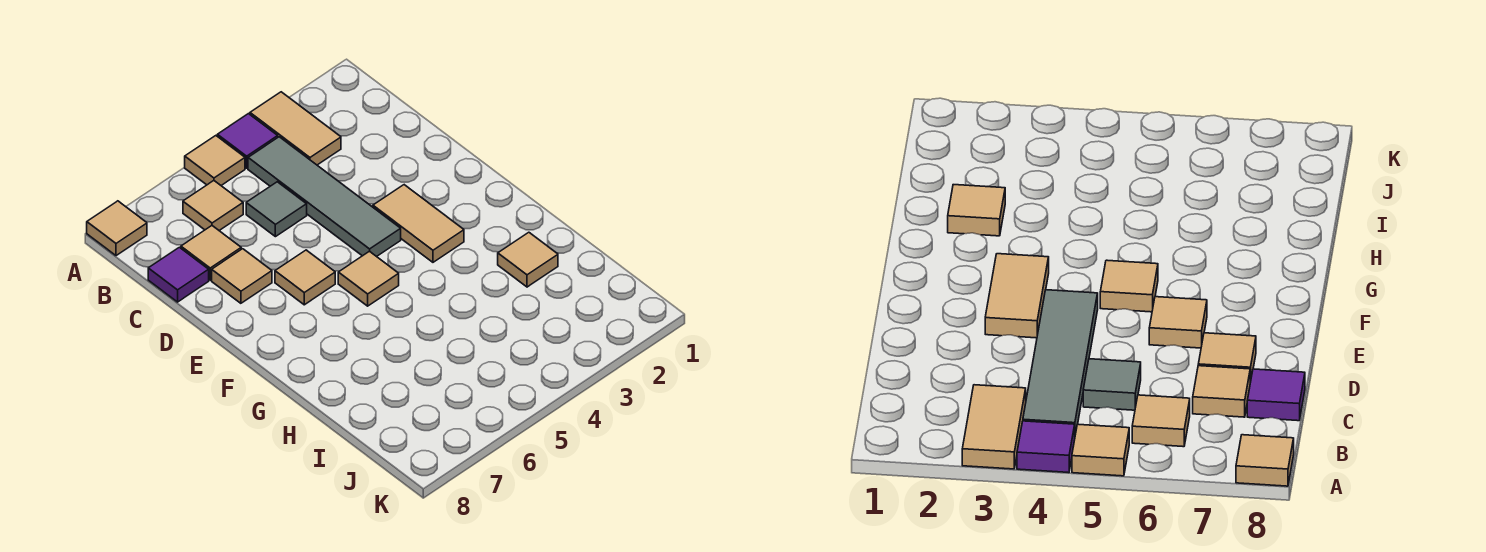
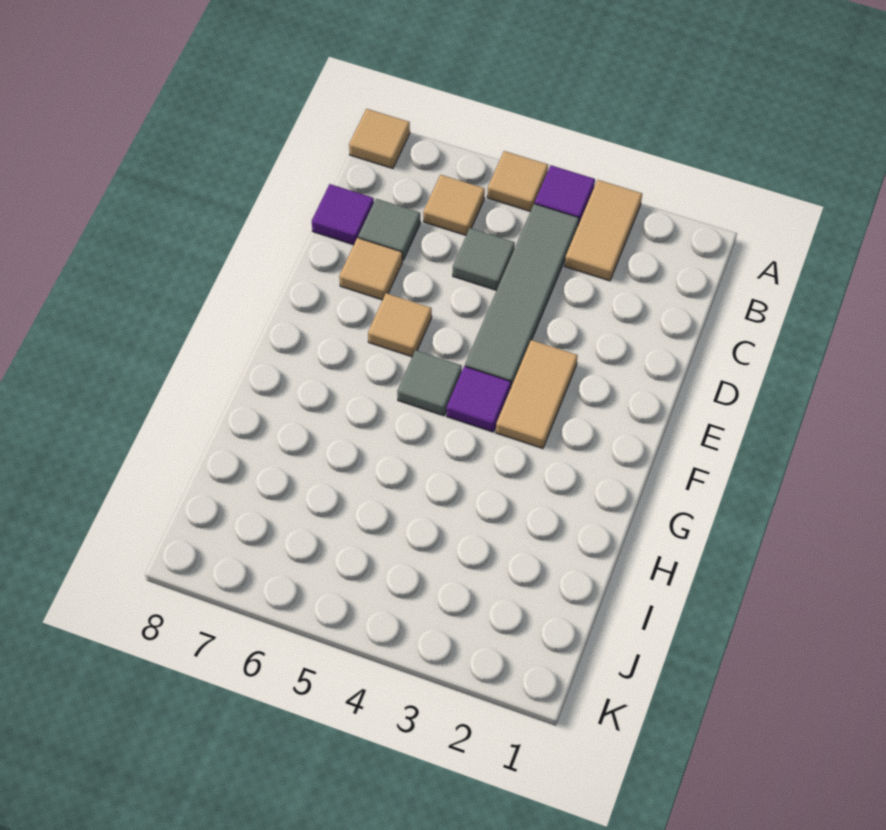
tan tile C7 level 1 -> grey tile C7 level 1
none -> purple tile F4 level 1
tan tile F5 level 1 -> grey tile F5 level 1
tan tile H2 level 1 -> none

